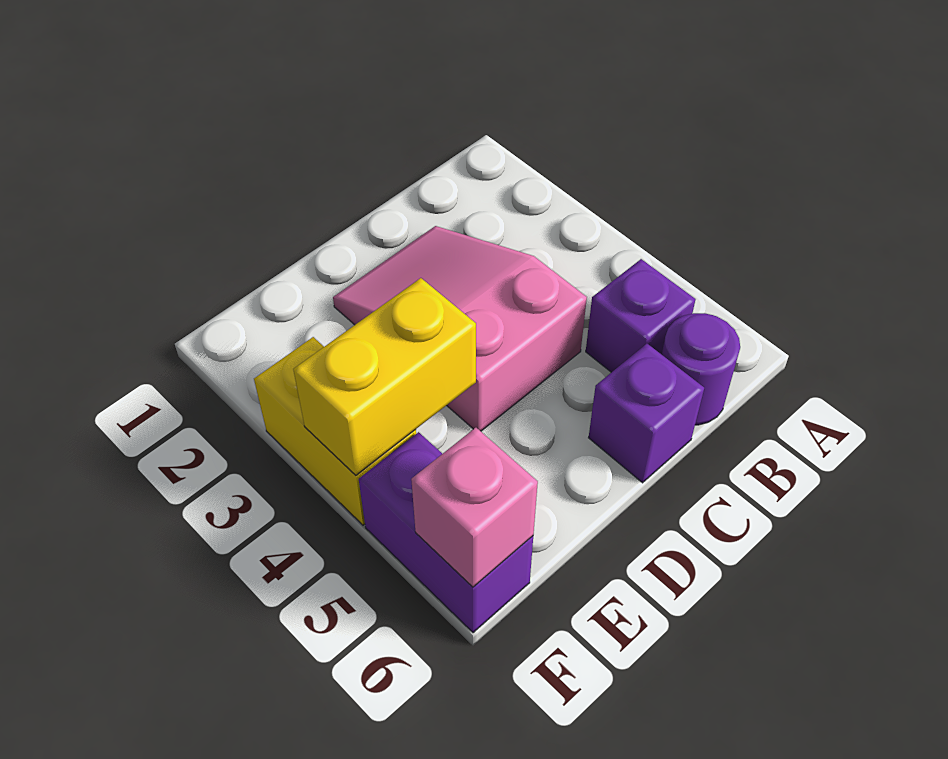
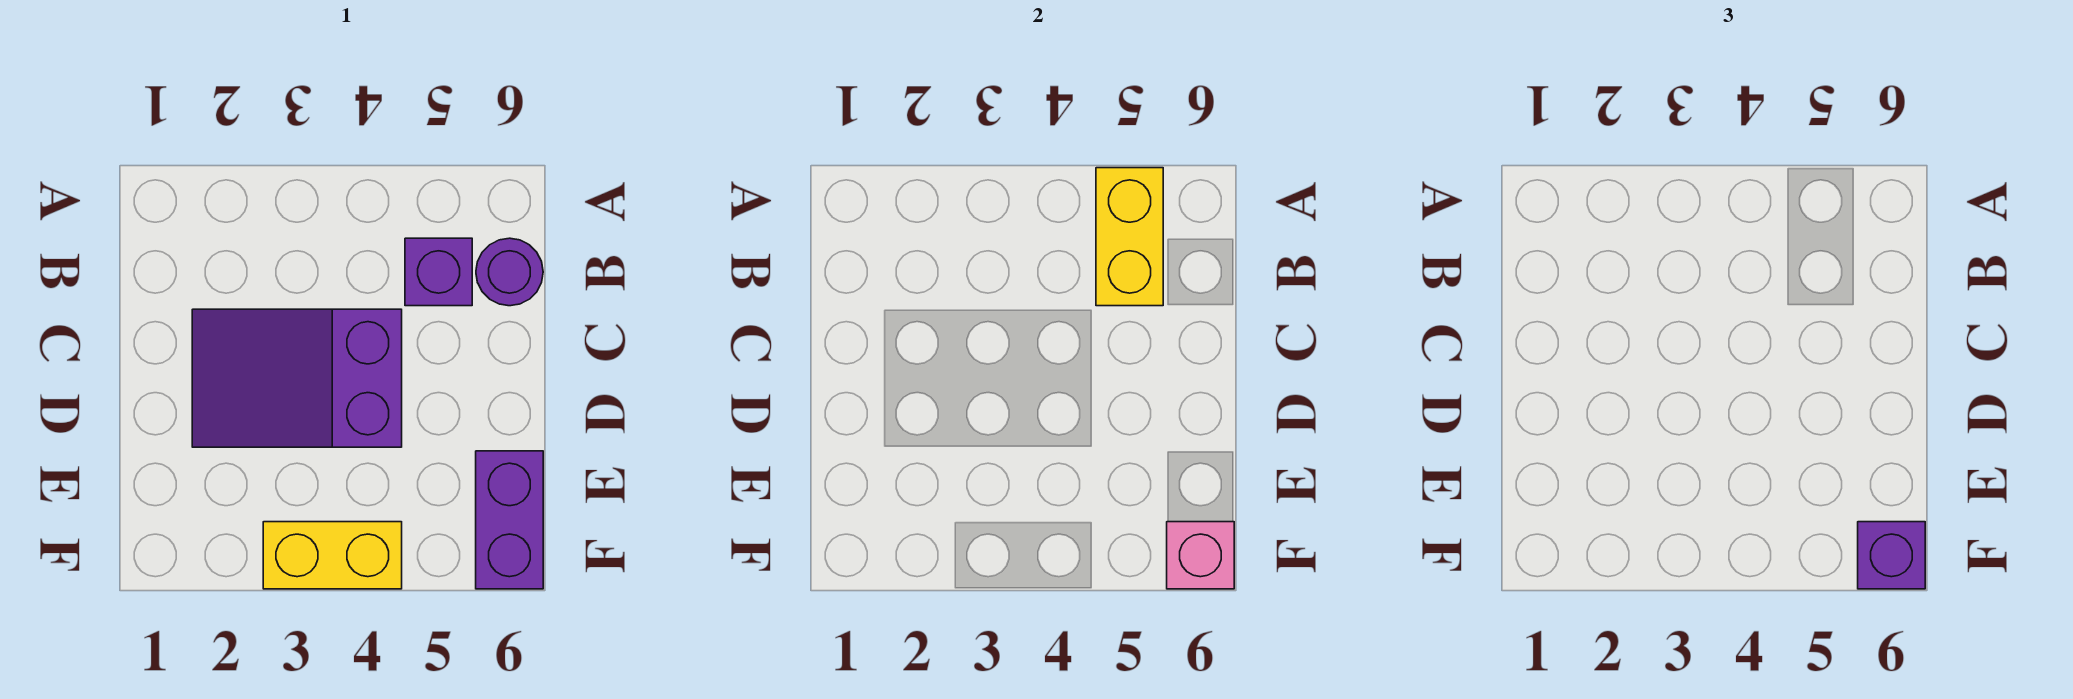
pink slope C2:D4 level 1 top 4 -> purple slope C2:D4 level 1 top 4
purple brick C6 level 1 -> purple brick F6 level 3
yellow brick E4:F4 level 2 -> yellow brick A5:B5 level 2
purple brick F5:F6 level 1 -> purple brick E6:F6 level 1

